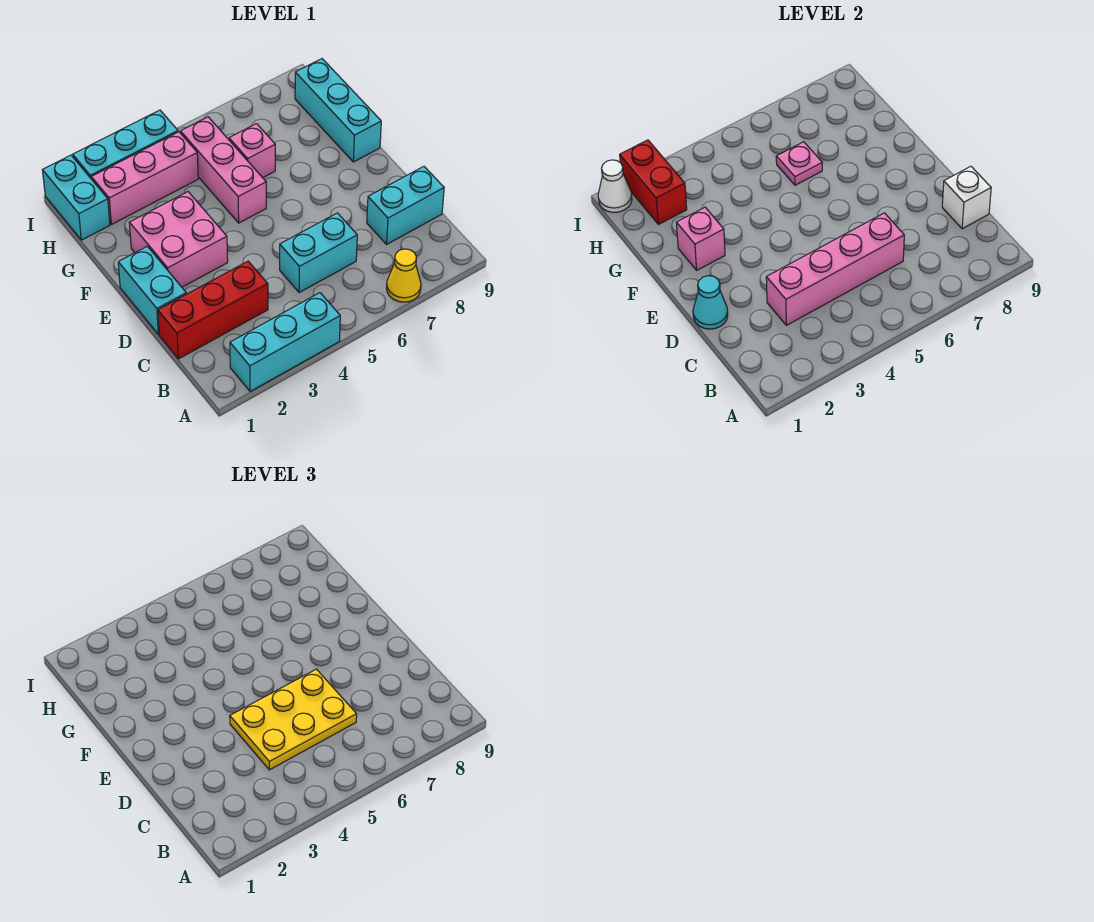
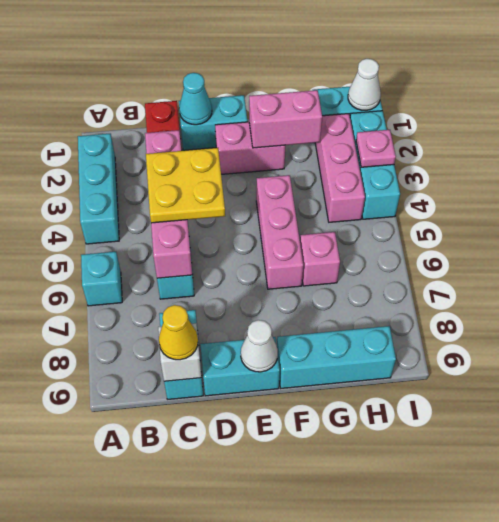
none -> cyan brick A6 level 1
yellow cone A7 level 1 -> yellow cone C9 level 3
yellow plate C4:D6 level 3 -> yellow plate C4:D5 level 3
none -> cyan brick D9:E9 level 1
pink brick E2:F3 level 1 -> pink brick E2:F2 level 1
none -> white cone E9 level 2
pink brick F2 level 2 -> pink brick F2:G2 level 2
pink brick F5:H5 level 1 -> pink brick F4:F6 level 1
pink plate G6 level 2 -> pink plate I3 level 2
red brick H2:I2 level 2 -> none

